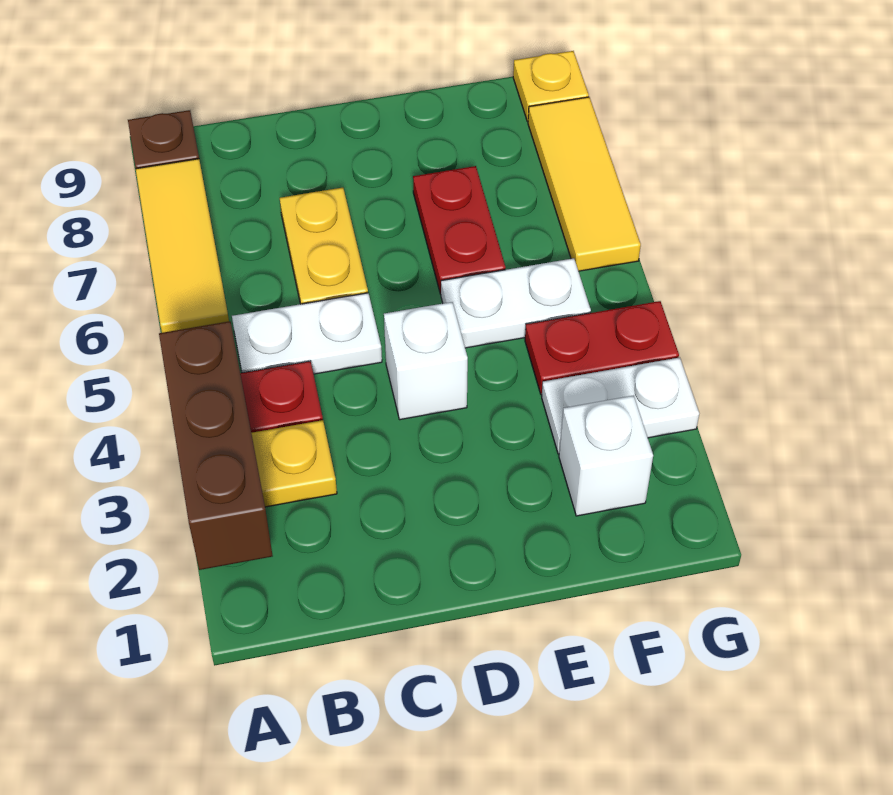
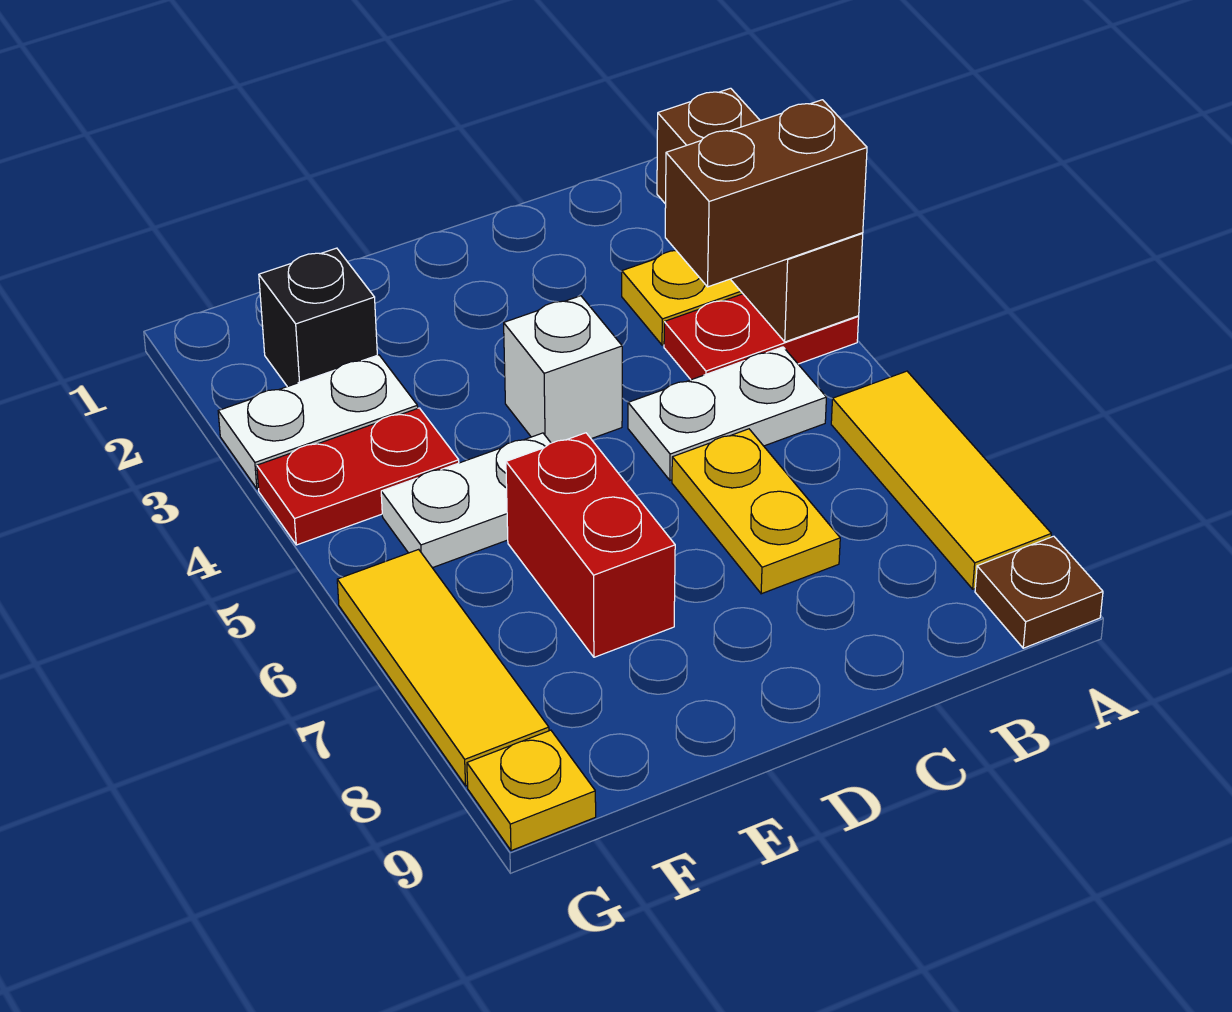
none -> brown brick A4:B4 level 3
red plate E6:E7 level 1 -> red brick E6:E7 level 1
white brick F2 level 1 -> black brick F2 level 1

